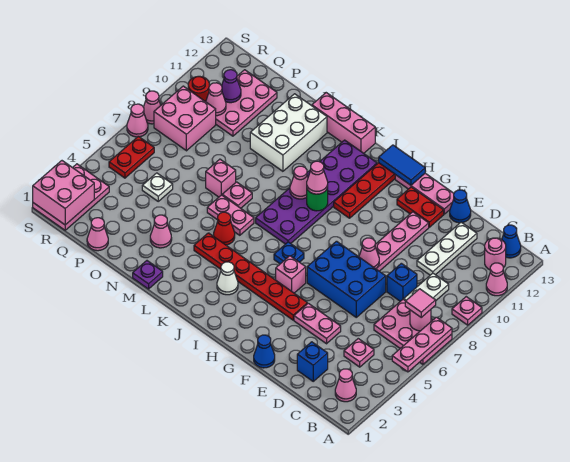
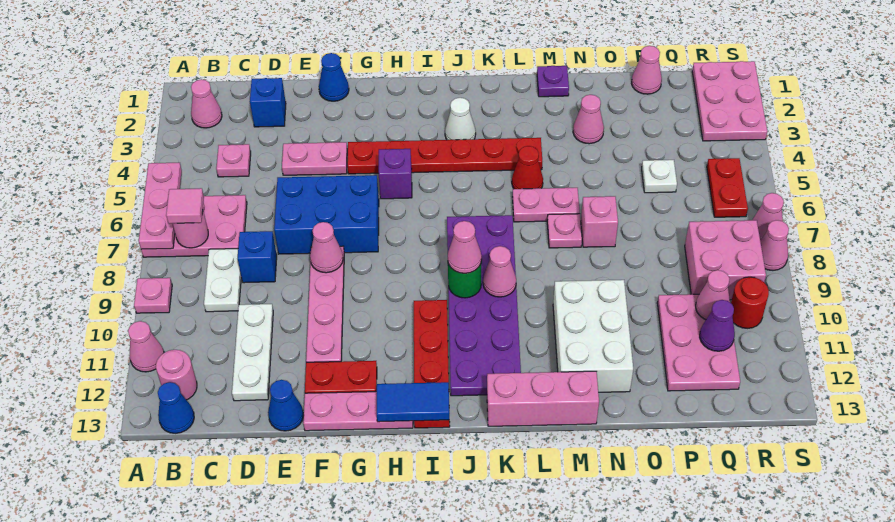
pink brick H5 level 1 -> purple brick H5 level 1
blue plate I6 level 1 -> none
pink brick R1:S2 level 2 -> none

